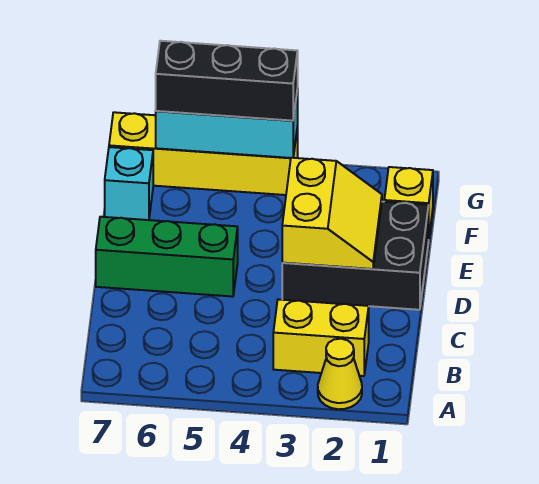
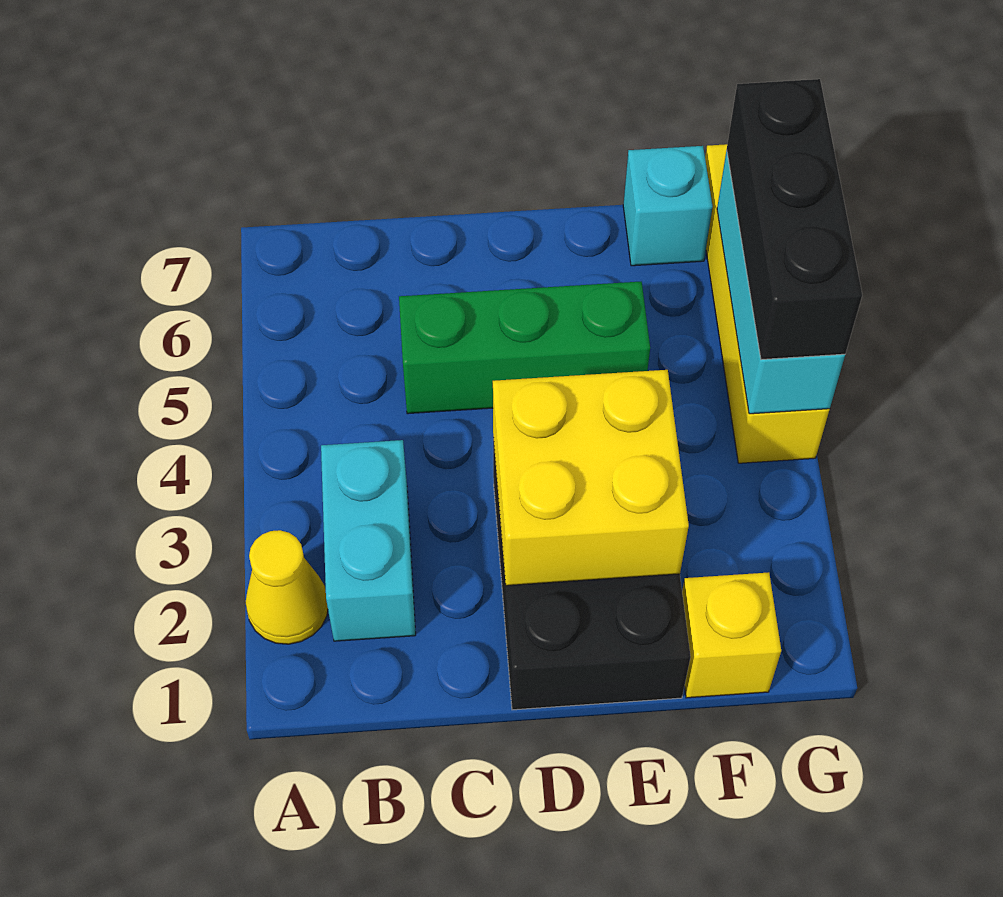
yellow brick B2:B3 level 1 -> cyan brick B2:B3 level 1
yellow slope D2:E3 level 2 top 3 -> yellow brick D2:E3 level 2
green brick D5:D7 level 1 -> green brick C5:E5 level 1

